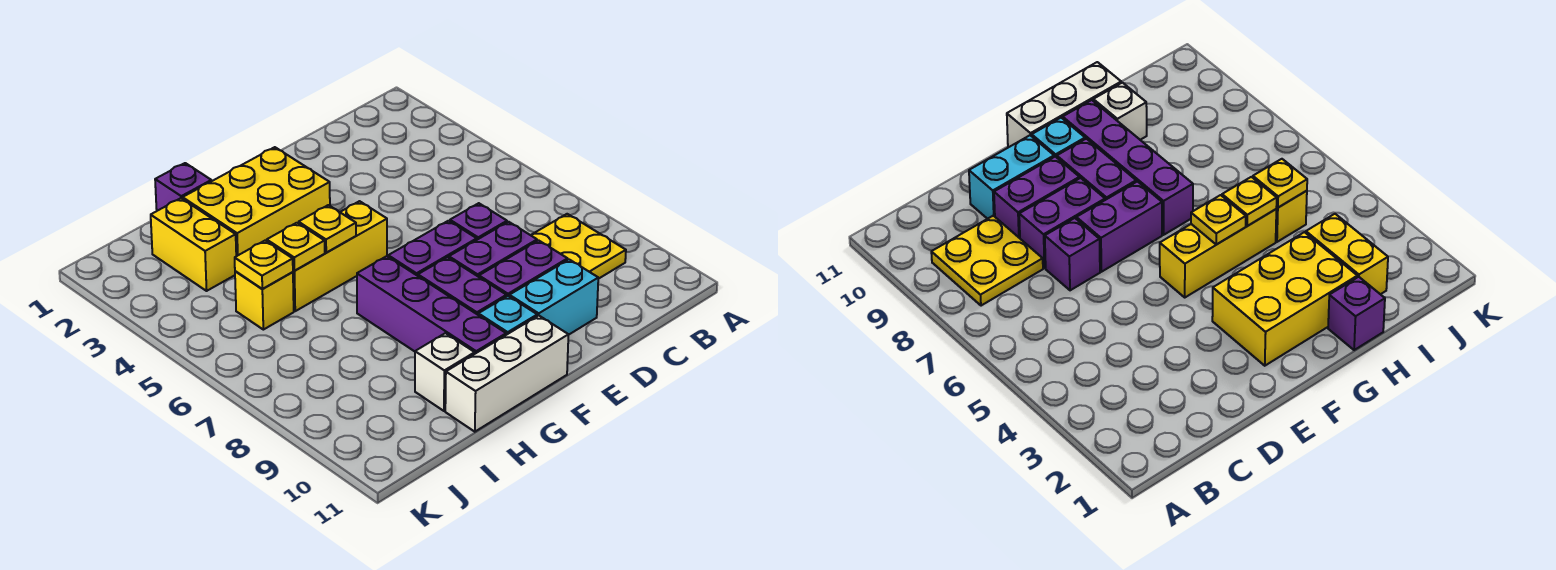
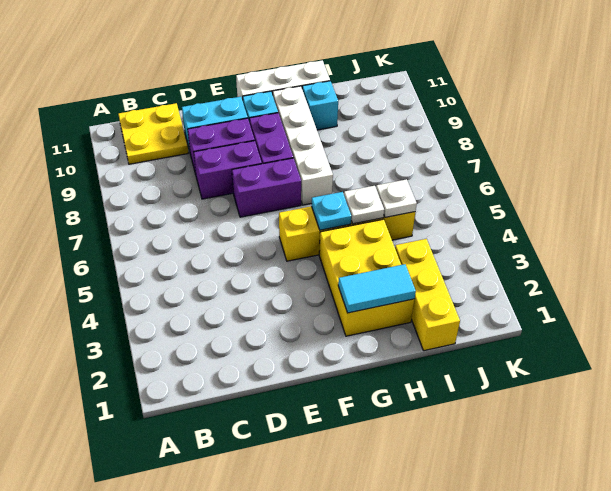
yellow plate B8:C9 level 1 -> yellow plate B10:C11 level 1
purple brick D7 level 1 -> none
yellow brick F2:H3 level 1 -> yellow brick G2:H4 level 1
none -> cyan tile G2:H2 level 2
yellow plate G5 level 2 -> cyan plate G5 level 2
purple brick G7:G10 level 1 -> white brick G7:G10 level 1
purple brick H1 level 1 -> none
yellow plate H5 level 2 -> white plate H5 level 2
white brick H10 level 1 -> cyan brick H10 level 1
yellow brick I2:I3 level 1 -> yellow brick I1:I3 level 1
yellow plate I5 level 2 -> white plate I5 level 2

